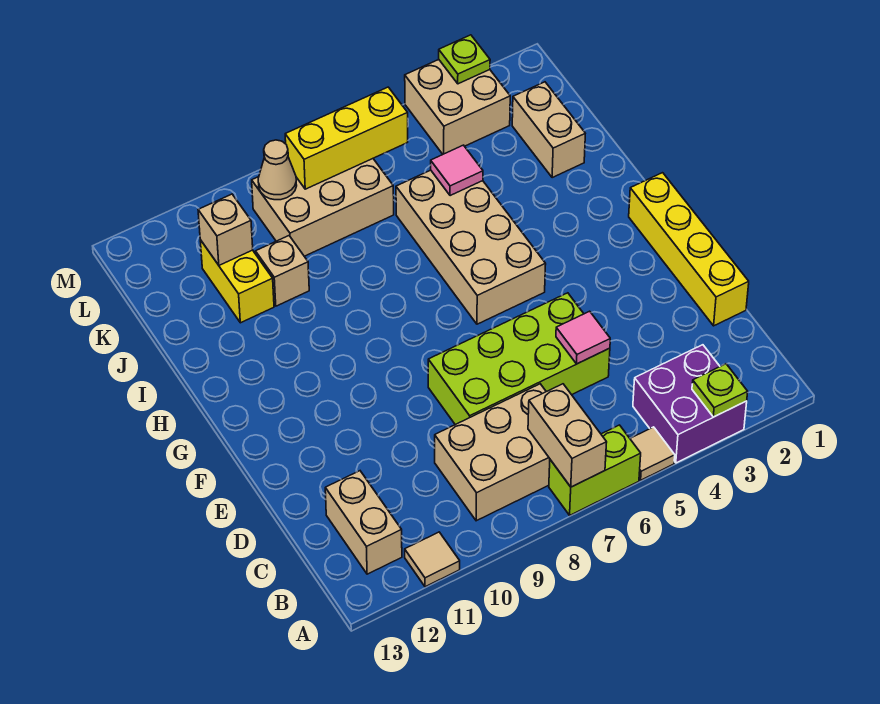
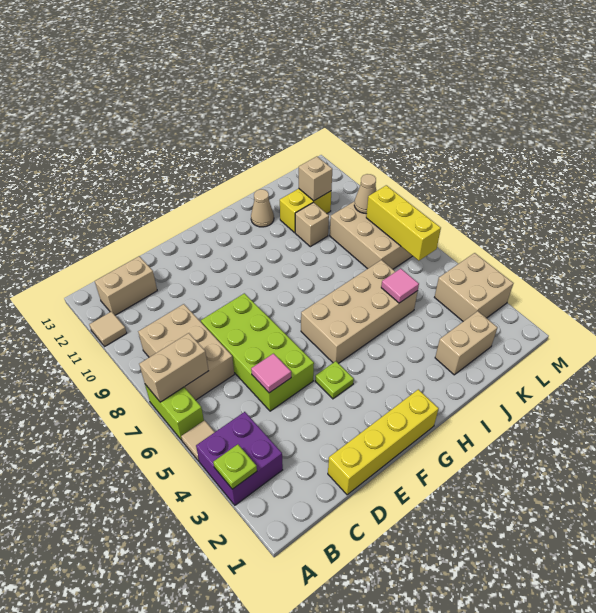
none -> tan cone I12 level 1
lime plate M3 level 2 -> lime plate F4 level 1

